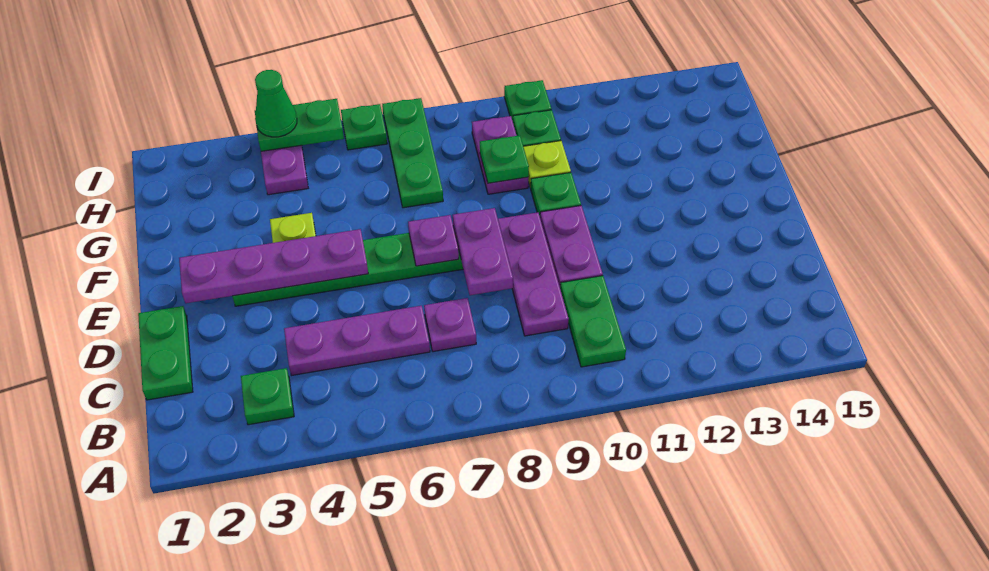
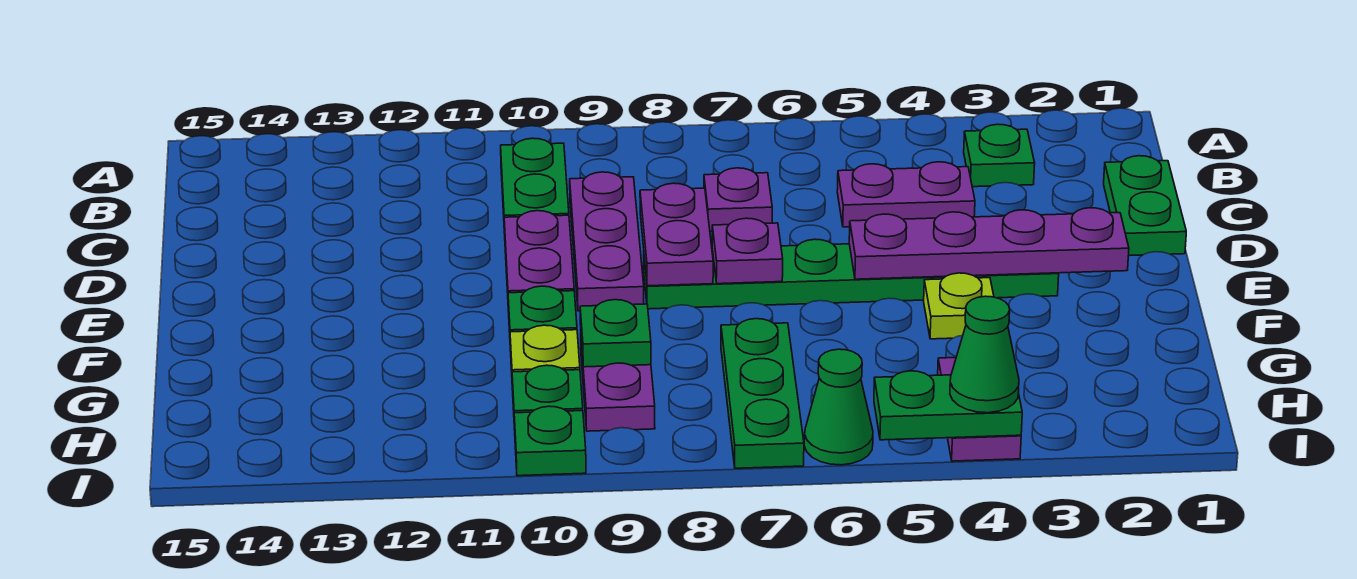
purple plate C4:C6 level 1 -> purple plate C4:C5 level 1
green plate I6 level 1 -> green cone I6 level 1

